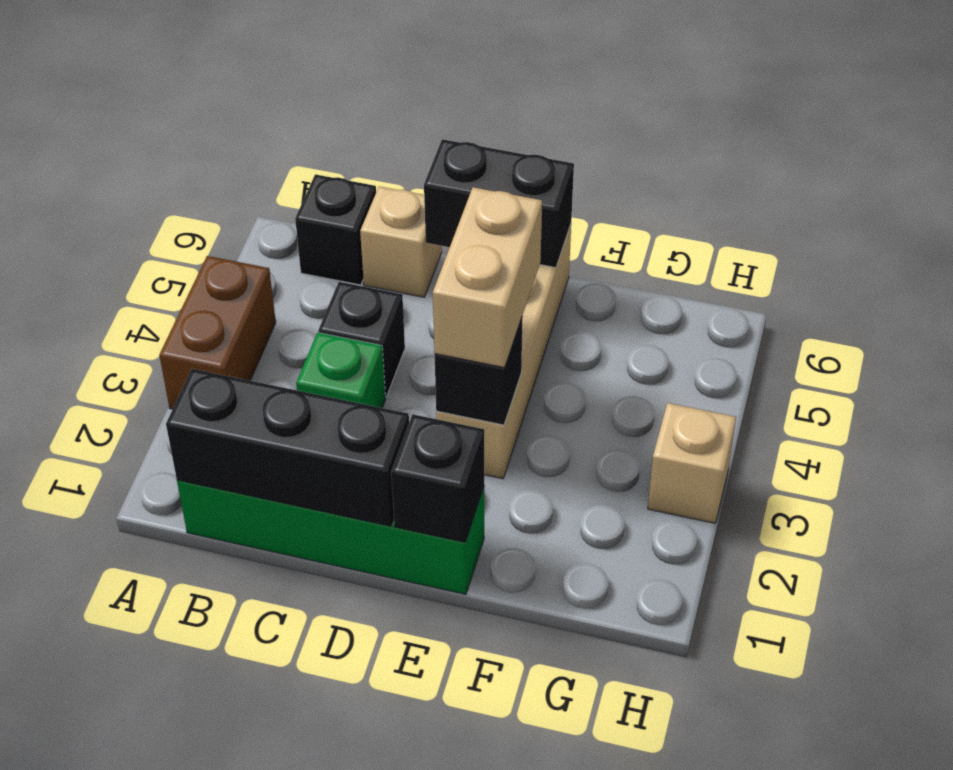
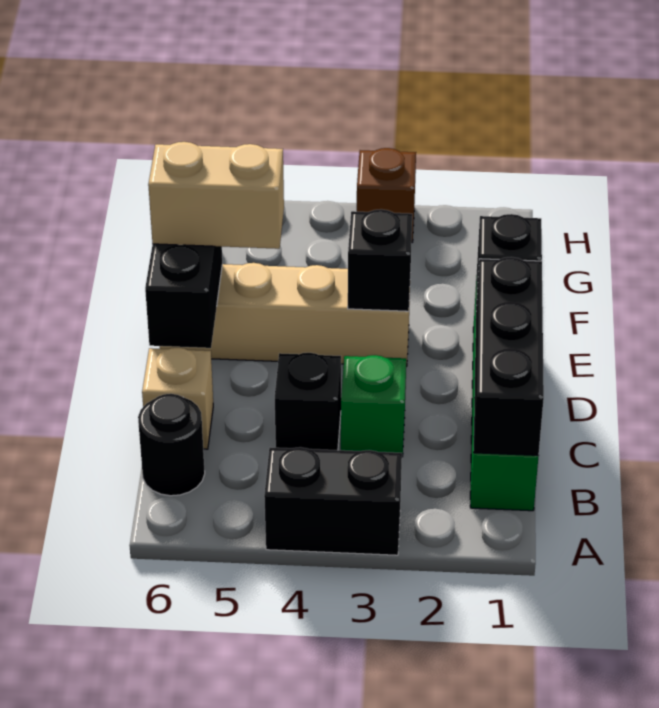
brown brick A3:A4 level 1 -> black brick A3:A4 level 1
black brick B6 level 1 -> black round brick B6 level 1
tan brick E3:E4 level 3 -> tan brick E5:E6 level 3
tan brick H3 level 1 -> brown brick H3 level 1

